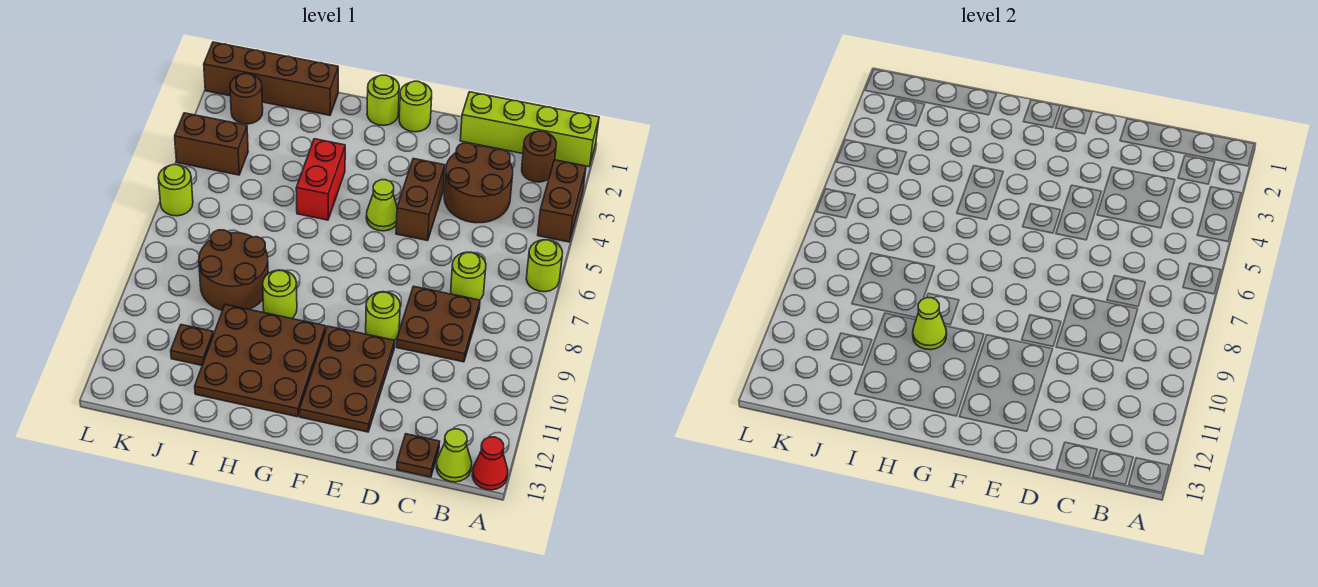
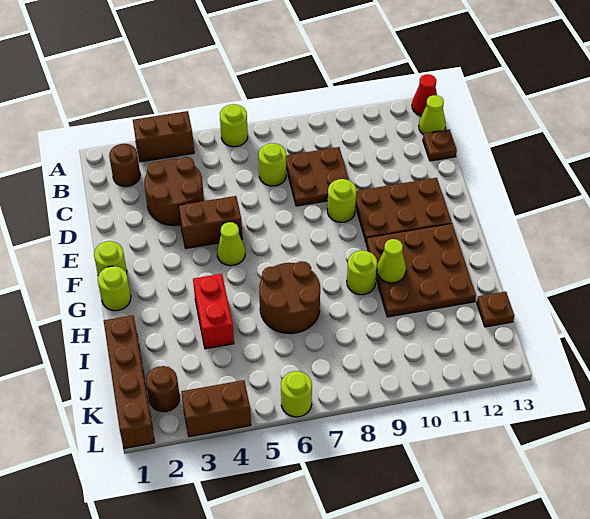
lime brick A1:D1 level 1 -> none
red brick H4:H5 level 1 -> red brick H4:I4 level 1
brown round brick I8:J9 level 1 -> brown round brick H6:I7 level 1
brown plate J11 level 1 -> brown plate J13 level 1
brown brick K4:L4 level 1 -> brown brick L3:L4 level 1

